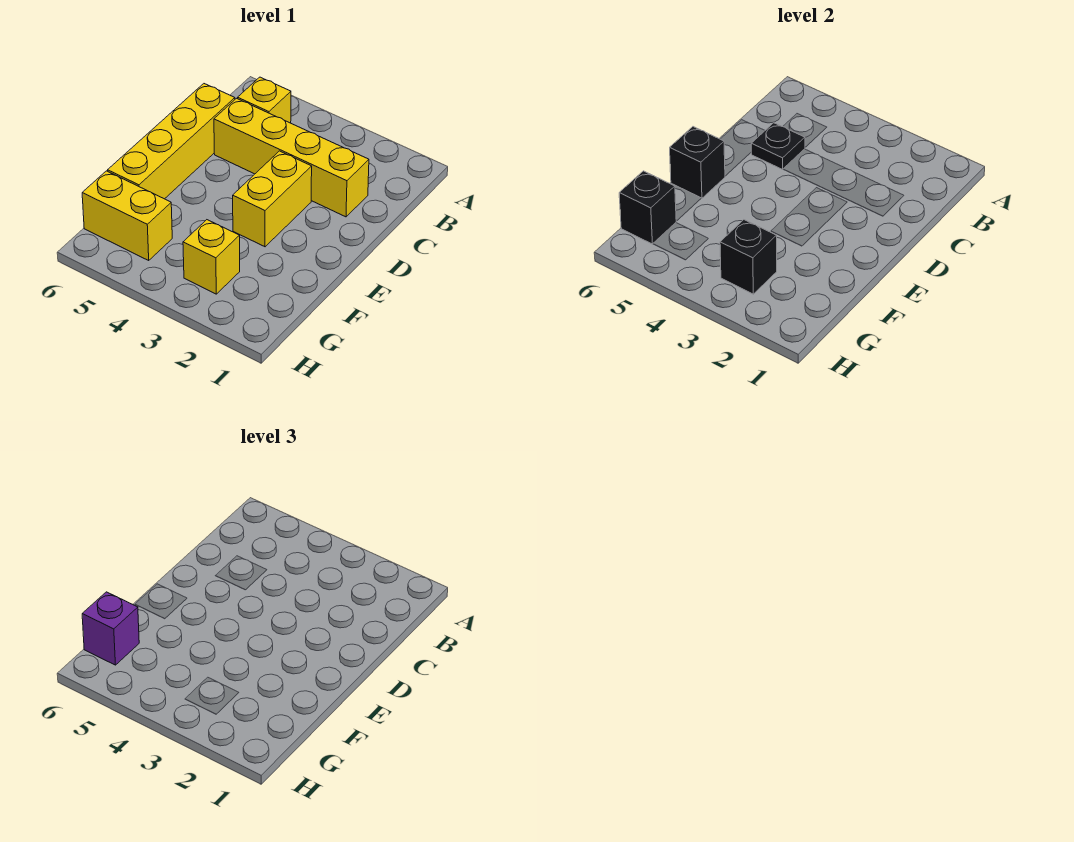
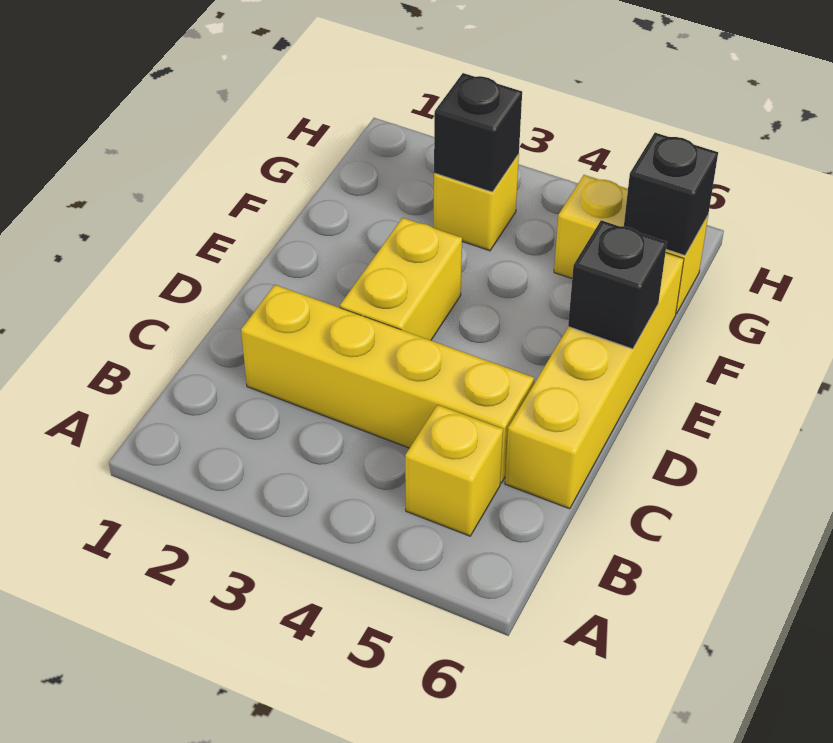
black plate C5 level 2 -> none
purple brick G6 level 3 -> none

